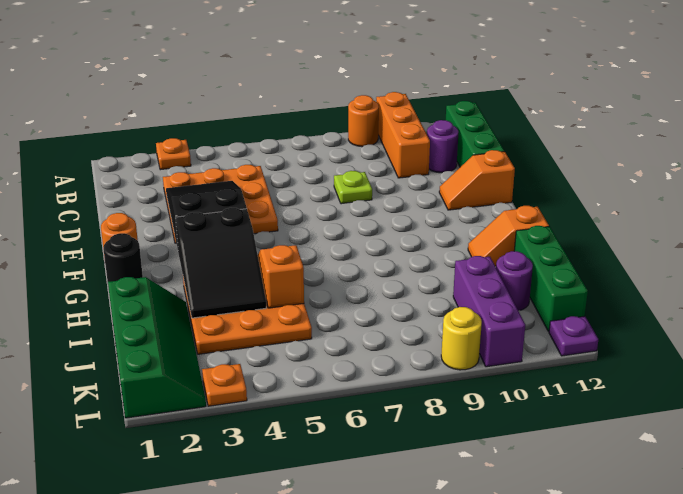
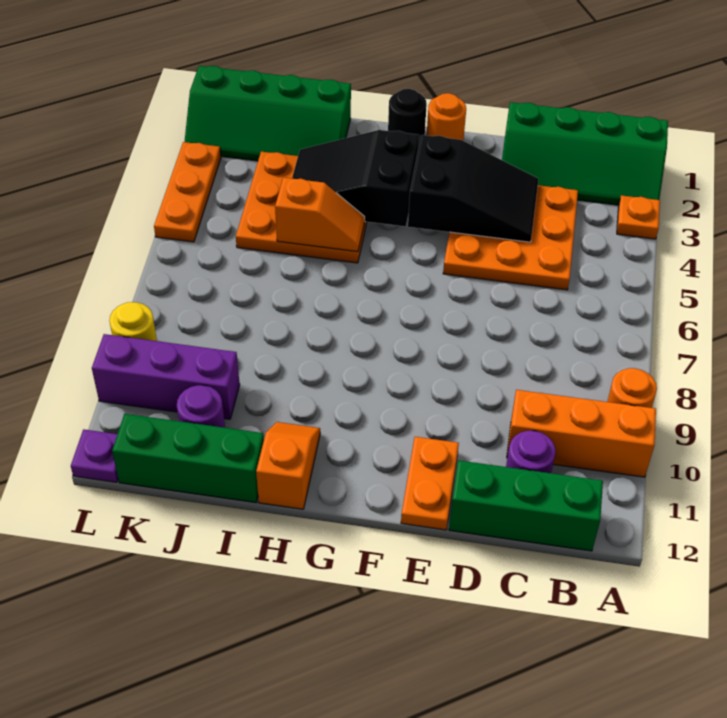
none -> green slope A1:D2 level 1 top 1
lime plate D8 level 1 -> none
orange slope E11:E12 level 1 top 12 -> orange plate E11:E12 level 1
orange plate L3 level 1 -> orange plate L3:L5 level 1

